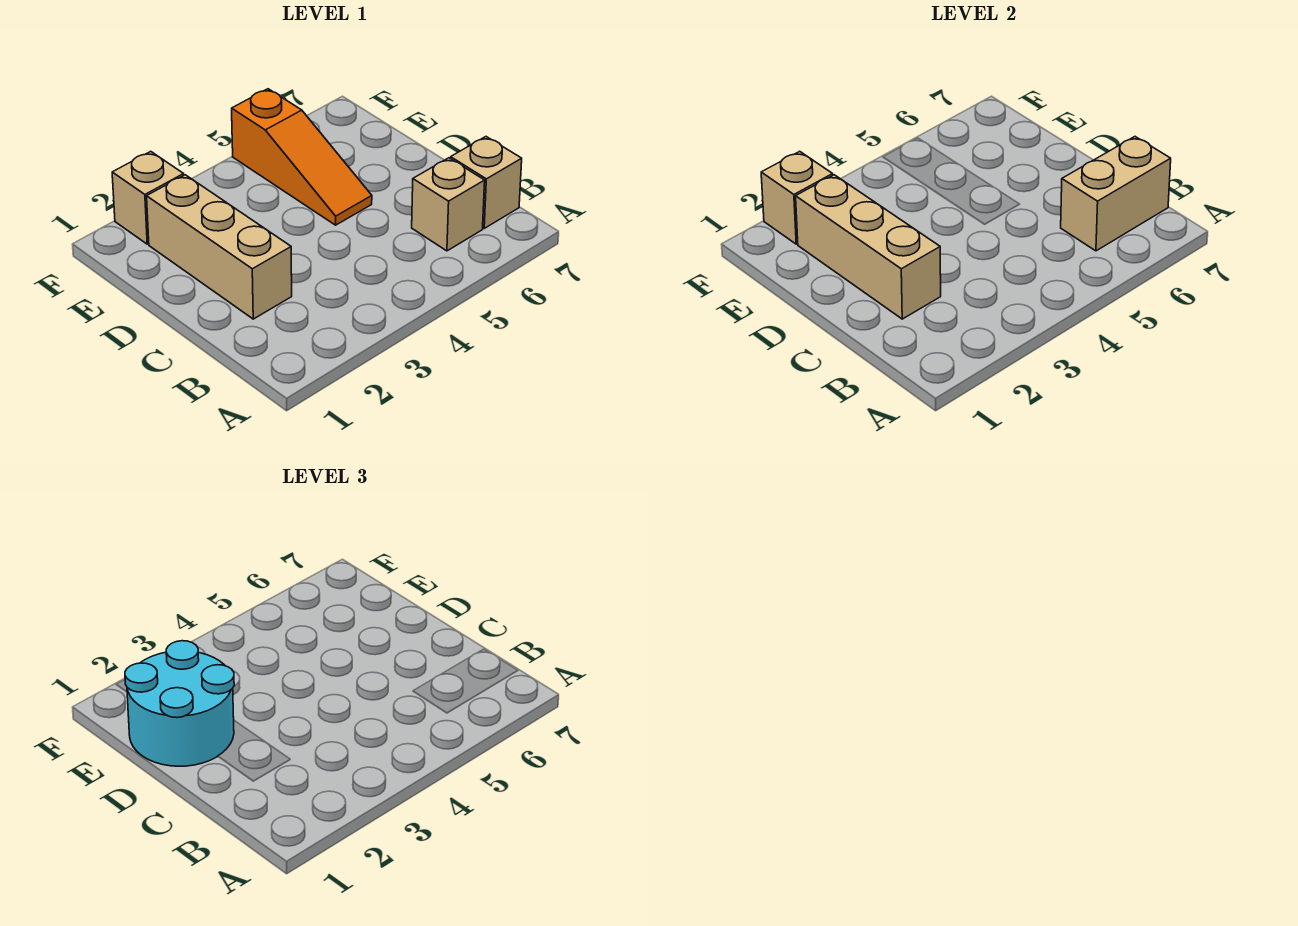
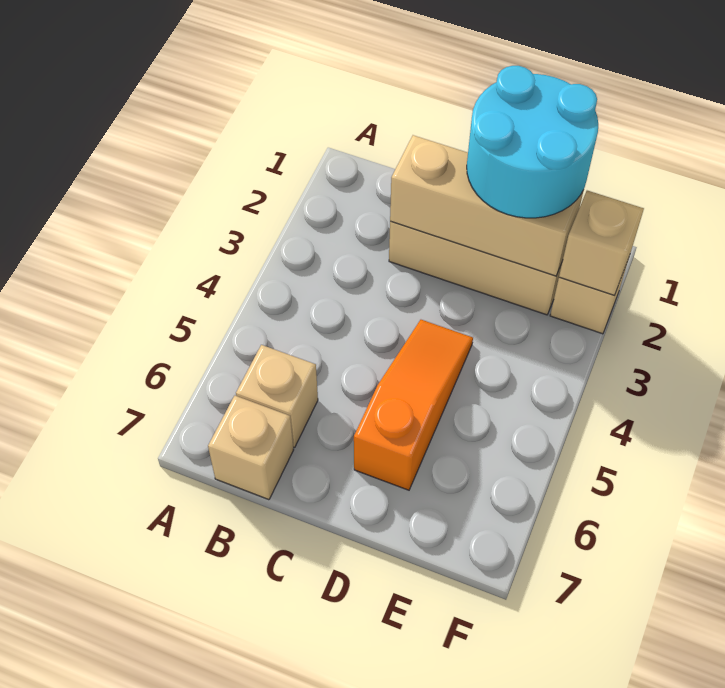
tan brick B6:B7 level 2 -> none
orange slope D5:F5 level 1 top F -> orange slope D4:D6 level 1 top 6

